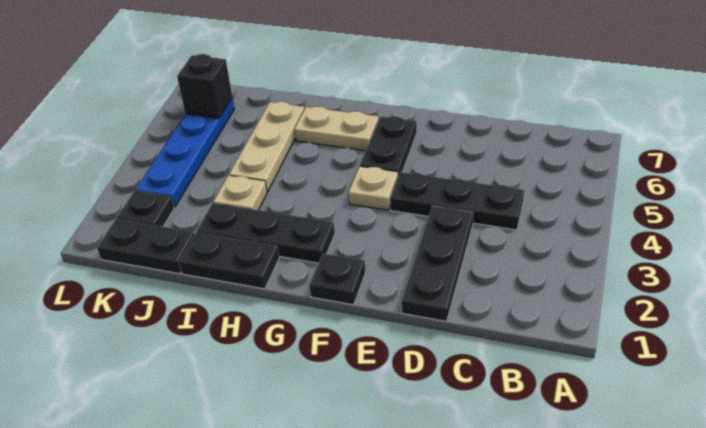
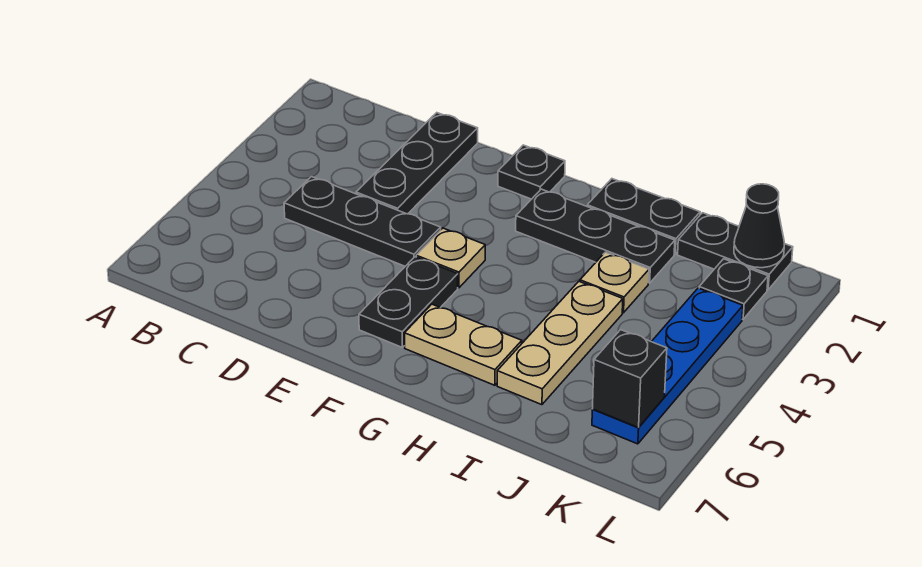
none -> black cone K1 level 2

